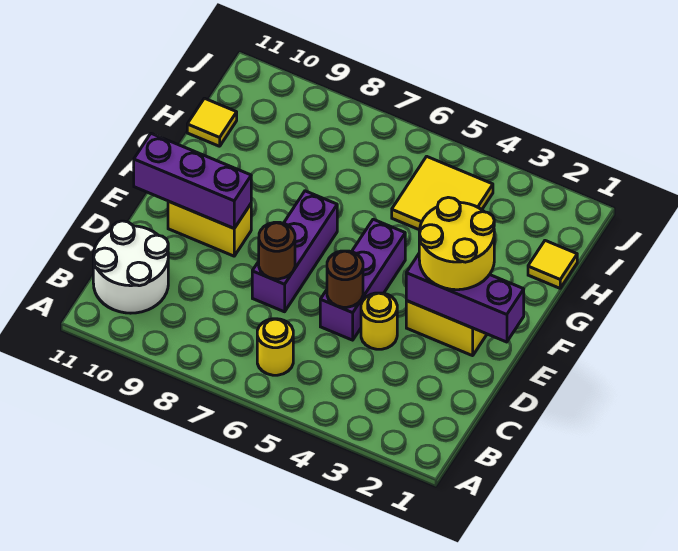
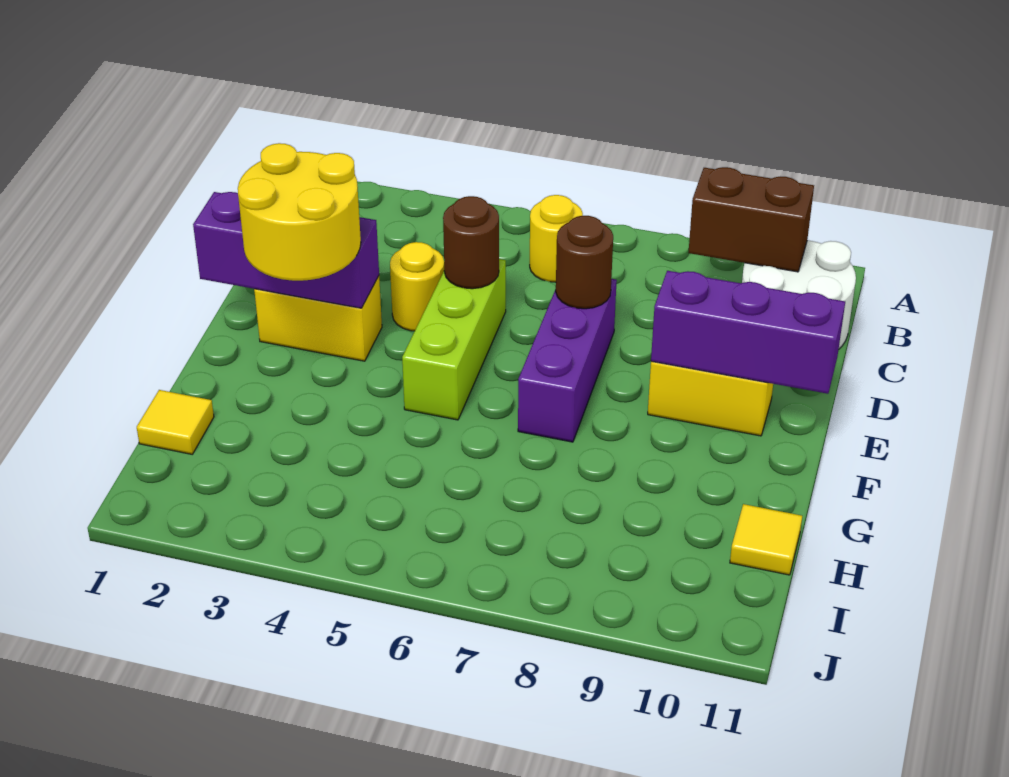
none -> brown brick B9:B10 level 2
purple brick D5:F5 level 1 -> lime brick D5:F5 level 1
yellow tile H4:I5 level 1 -> none

